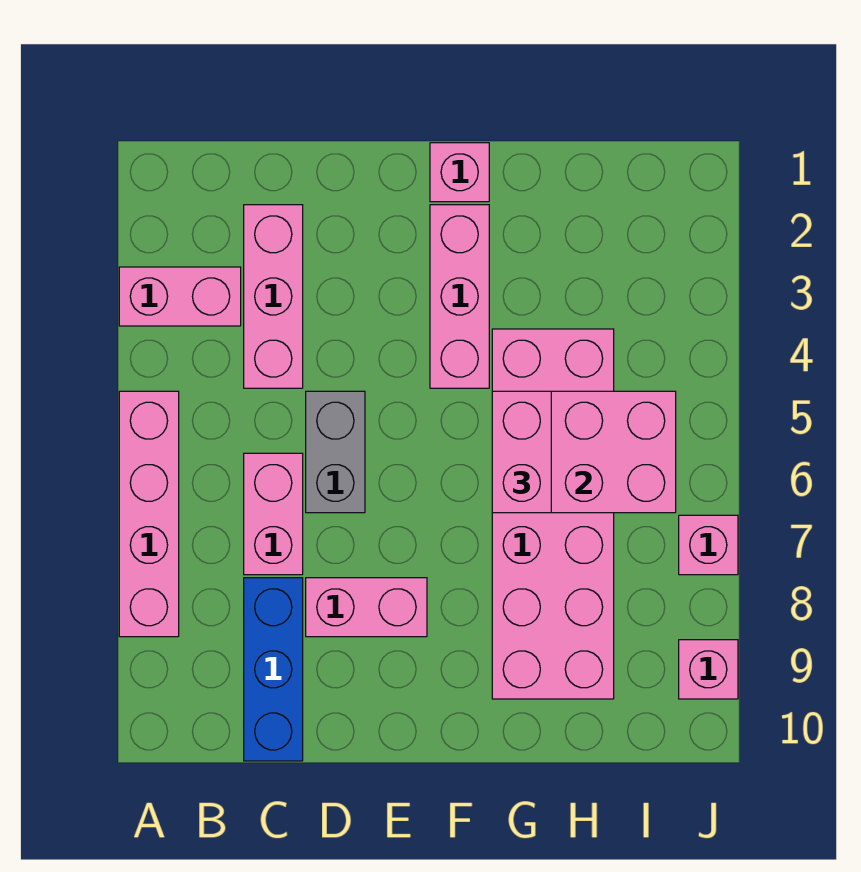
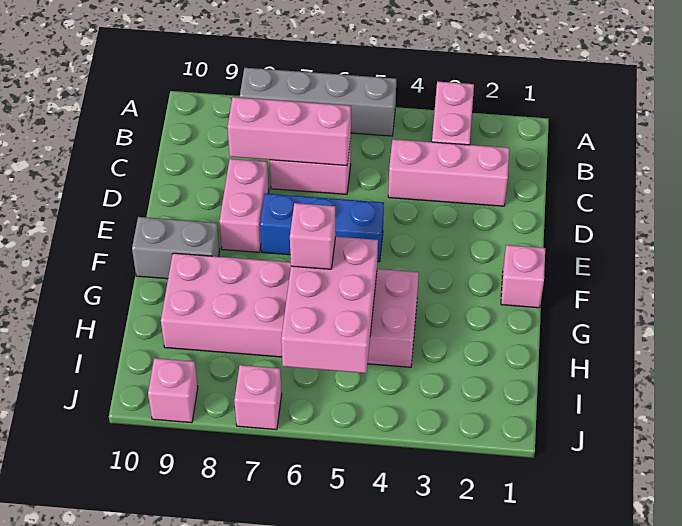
pink brick A5:A8 level 1 -> grey brick A5:A8 level 1
blue brick C8:C10 level 1 -> blue brick E5:E7 level 1
grey brick D5:D6 level 1 -> grey brick F9:F10 level 1
pink brick F2:F4 level 1 -> pink brick C6:C8 level 2
pink brick G5:G6 level 3 -> pink brick G6 level 3

